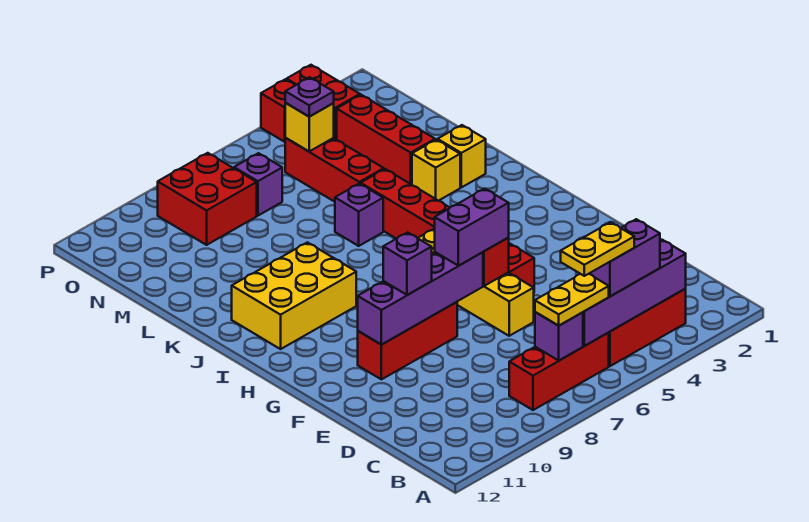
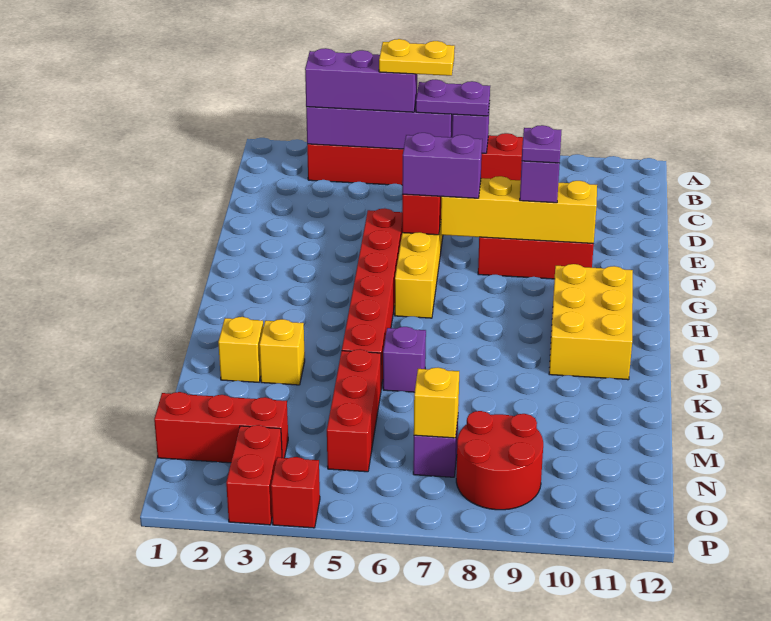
purple brick B4:B5 level 3 -> purple brick B3:B5 level 3
yellow plate B6:B7 level 3 -> purple plate B6:B7 level 3
purple brick F7:F10 level 2 -> yellow brick F7:F10 level 2
yellow brick I9:J11 level 1 -> yellow brick H10:J11 level 1
red brick L3:N3 level 1 -> red brick N1:N3 level 1
yellow brick N5 level 2 -> yellow brick N7 level 2
purple plate N5 level 3 -> purple plate F9 level 4
red brick N8:O9 level 1 -> red round brick N8:O9 level 1

